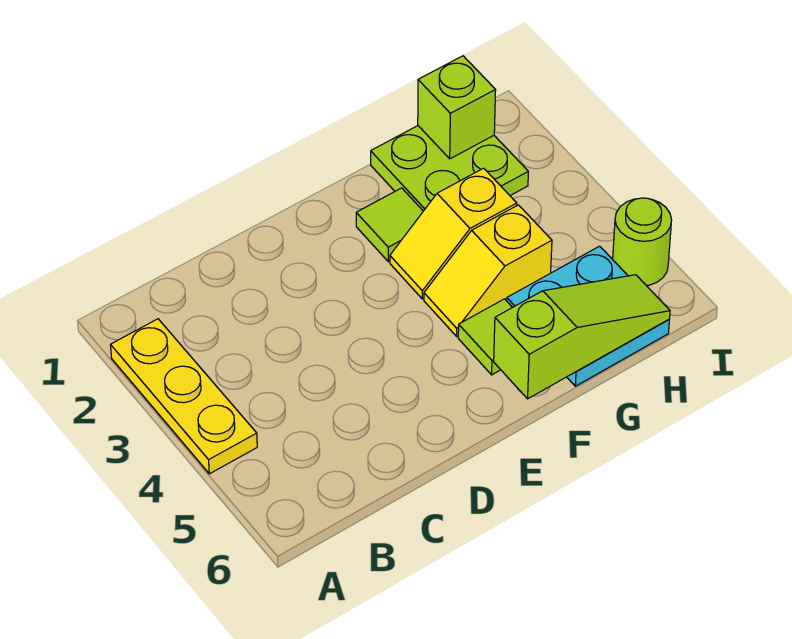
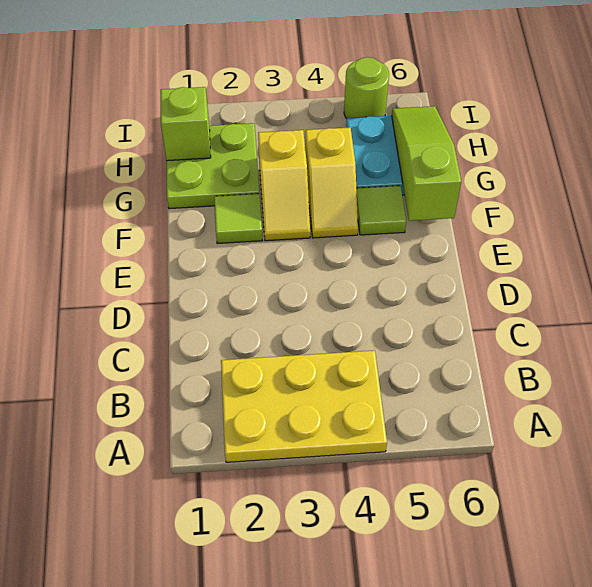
yellow plate A2:A4 level 1 -> yellow plate A2:B4 level 1

